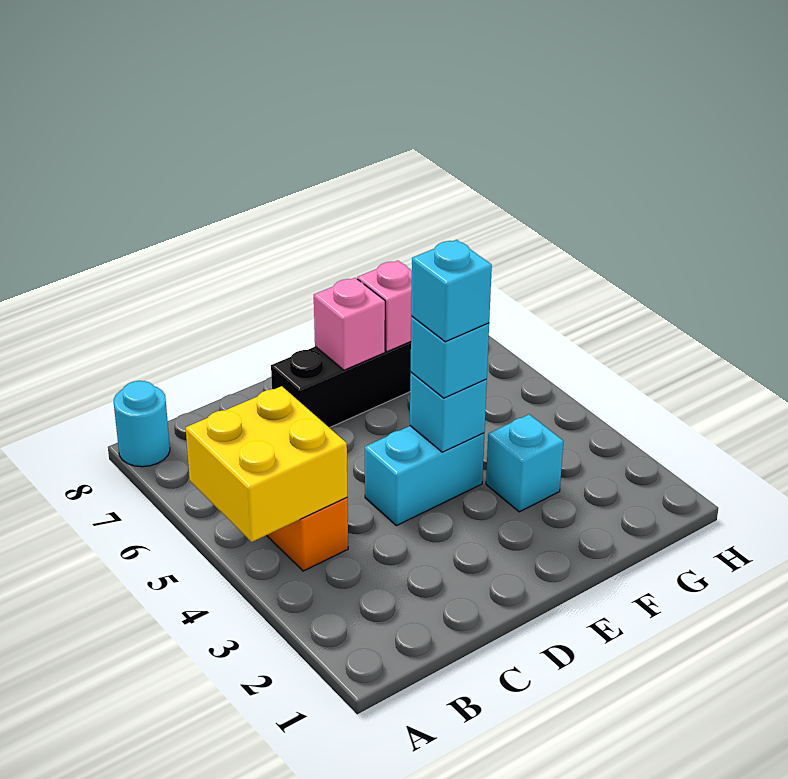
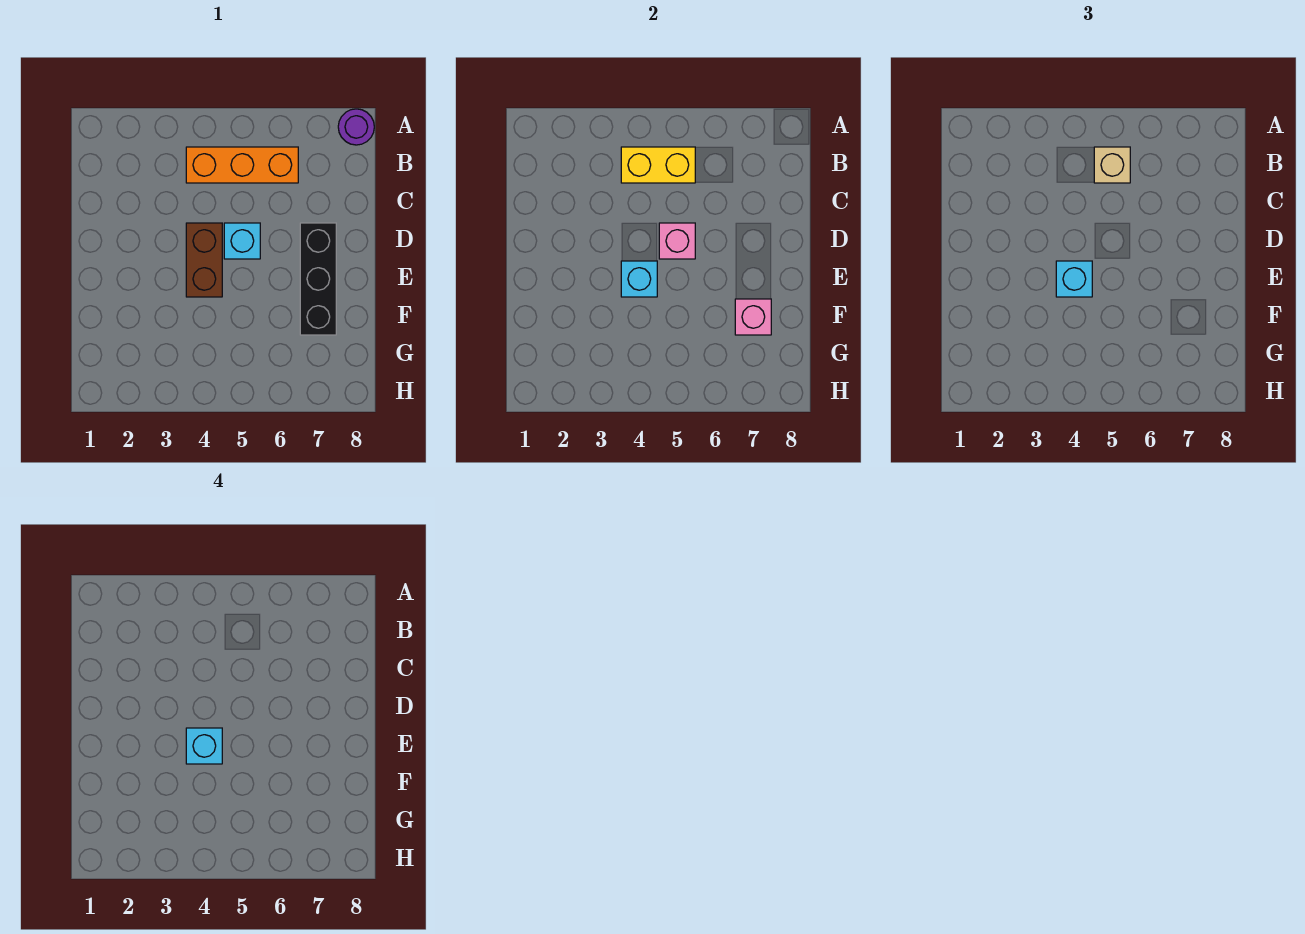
yellow brick A4:B5 level 2 -> yellow brick B4:B5 level 2
cyan round brick A8 level 1 -> purple round brick A8 level 1
none -> tan brick B5 level 3
cyan brick D4:E4 level 1 -> brown brick D4:E4 level 1
pink brick E7 level 2 -> pink brick D5 level 2
cyan brick F3 level 1 -> cyan brick D5 level 1

